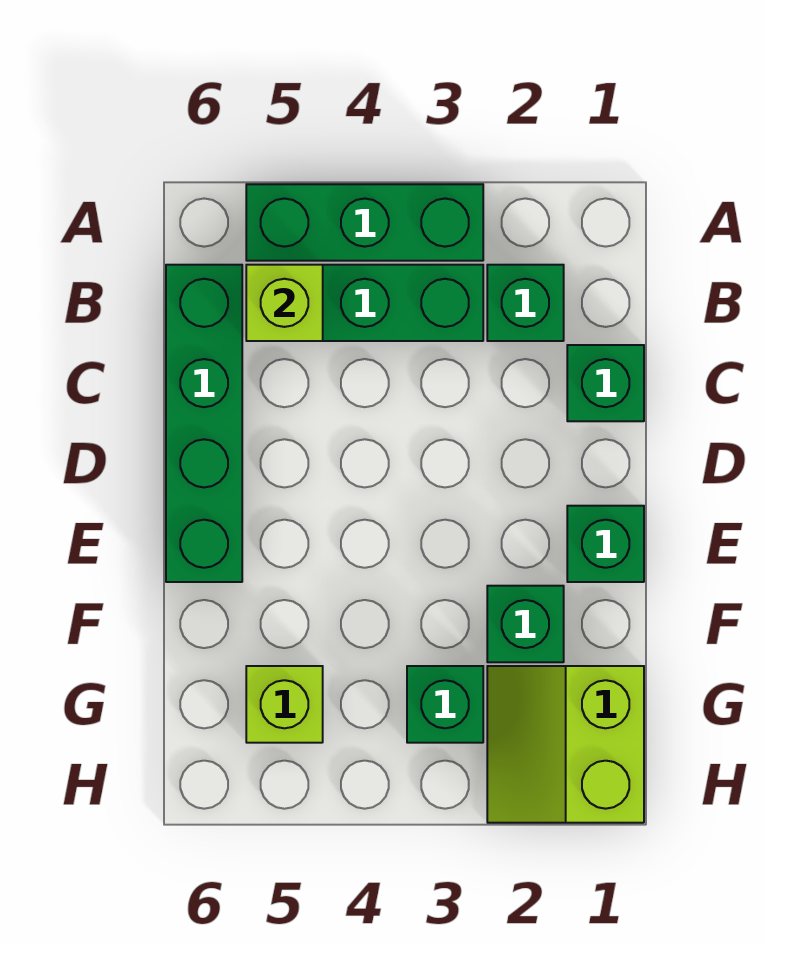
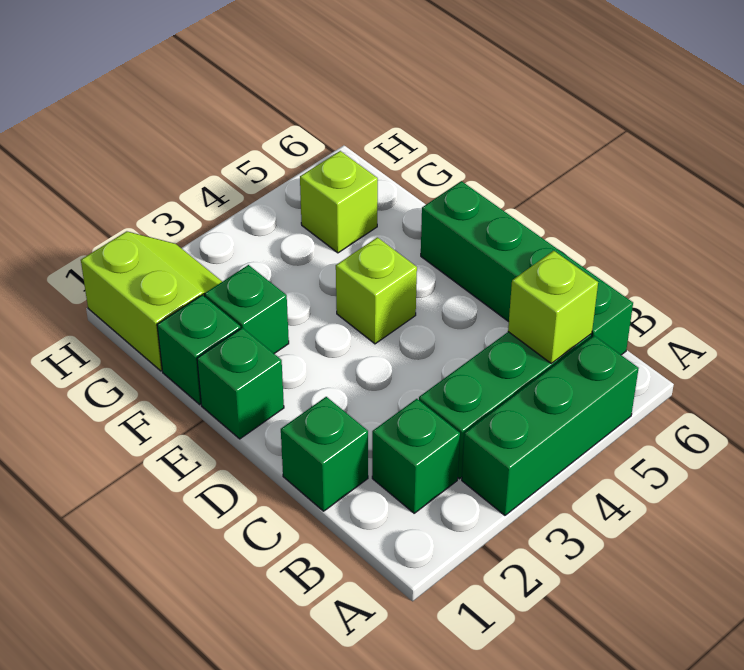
none -> lime brick E4 level 1
green brick G3 level 1 -> green brick F1 level 1

